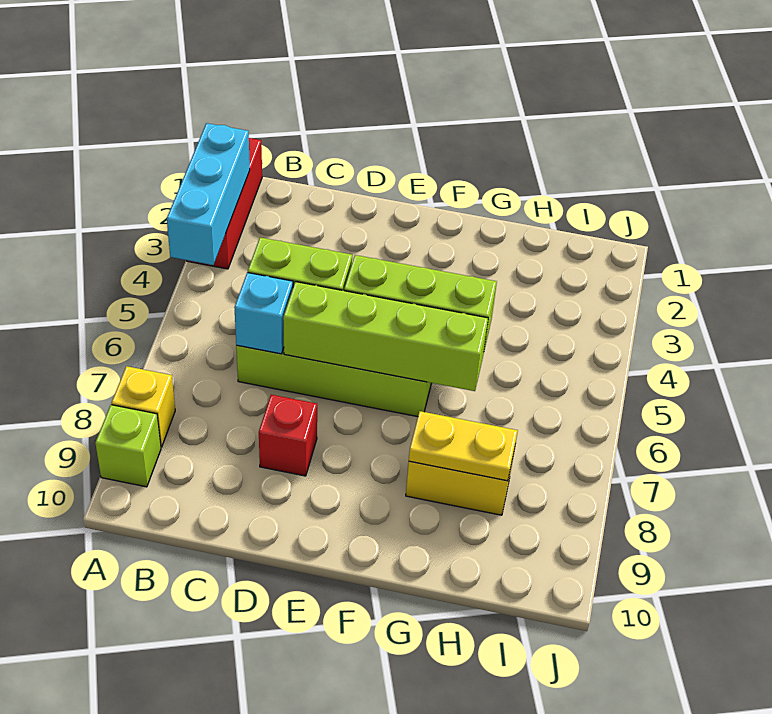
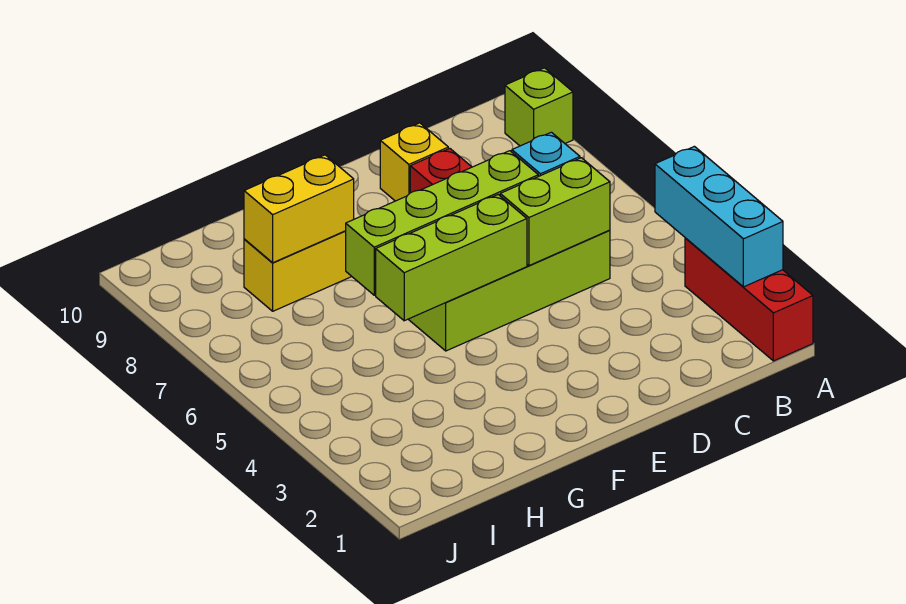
yellow brick A8 level 1 -> yellow brick D9 level 1
yellow plate G8:H8 level 2 -> yellow brick G8:H8 level 2

